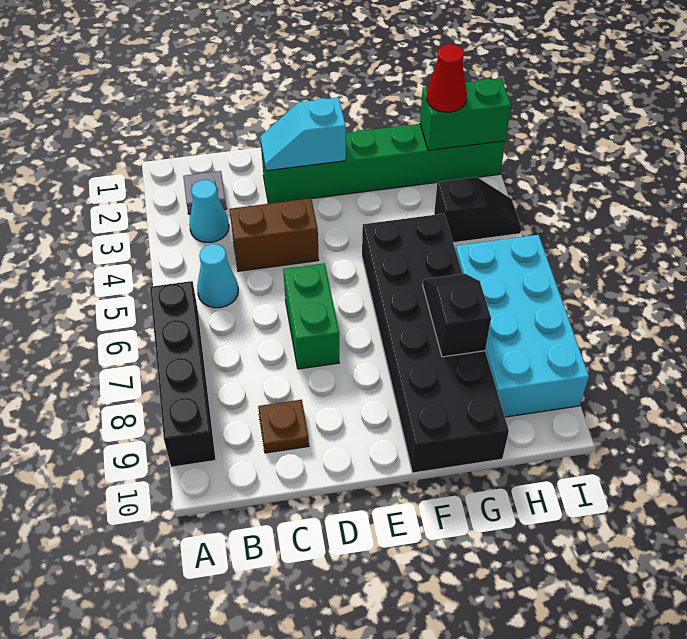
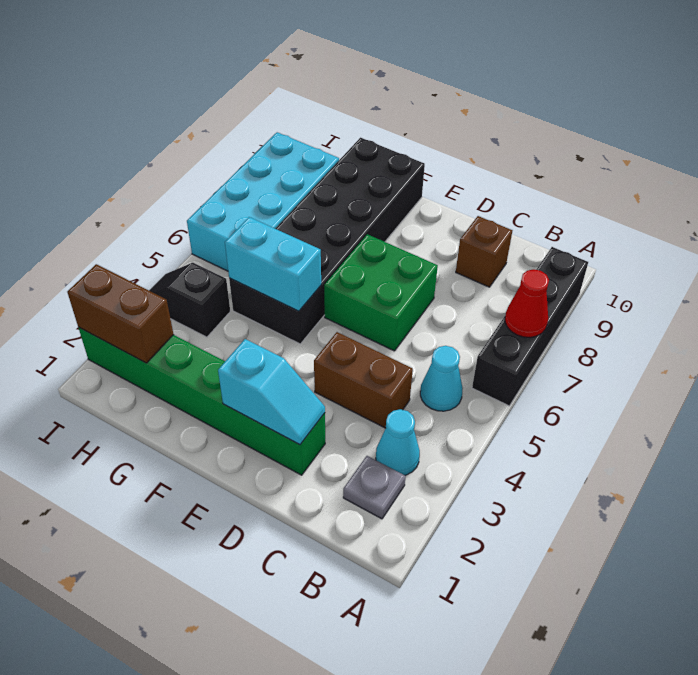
brown plate C9 level 1 -> brown brick C9 level 1
green brick D6:D7 level 1 -> green brick D6:E7 level 1
none -> cyan brick F5:G5 level 2
black slope G7:G8 level 2 top 8 -> none
green brick H2:I2 level 2 -> brown brick H2:I2 level 2
red cone H2 level 3 -> red cone A7 level 2

